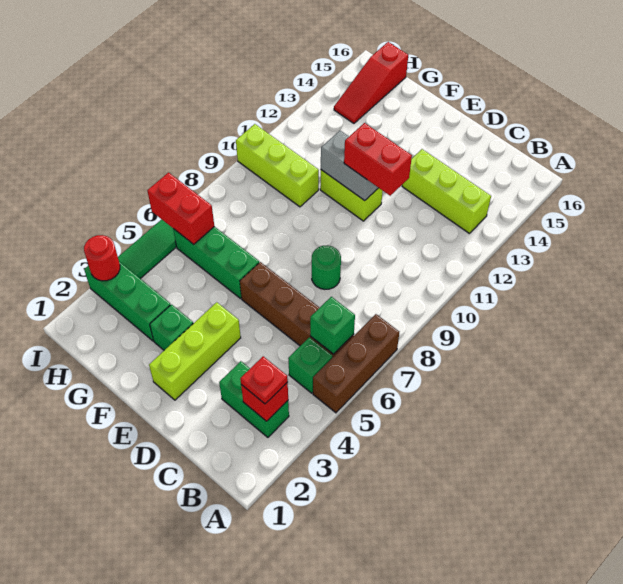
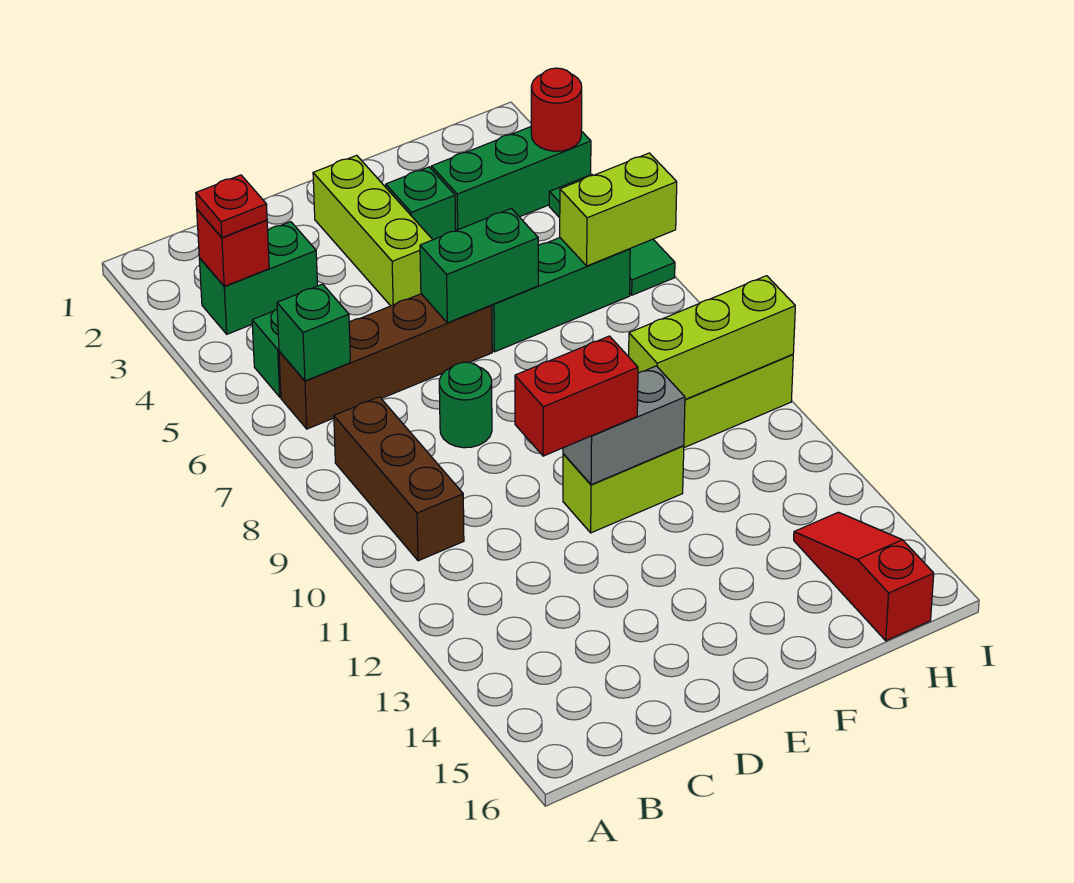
brown brick A5:A7 level 1 -> brown brick B8:B10 level 1
lime brick B13:D13 level 1 -> lime brick G10:I10 level 2
none -> green brick E6:F6 level 2
red brick H6:I6 level 2 -> lime brick H6:I6 level 2

